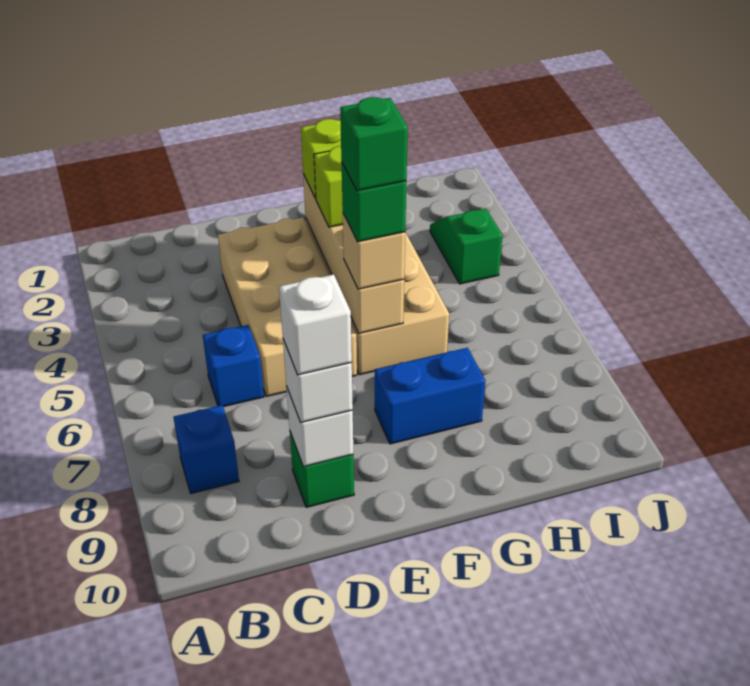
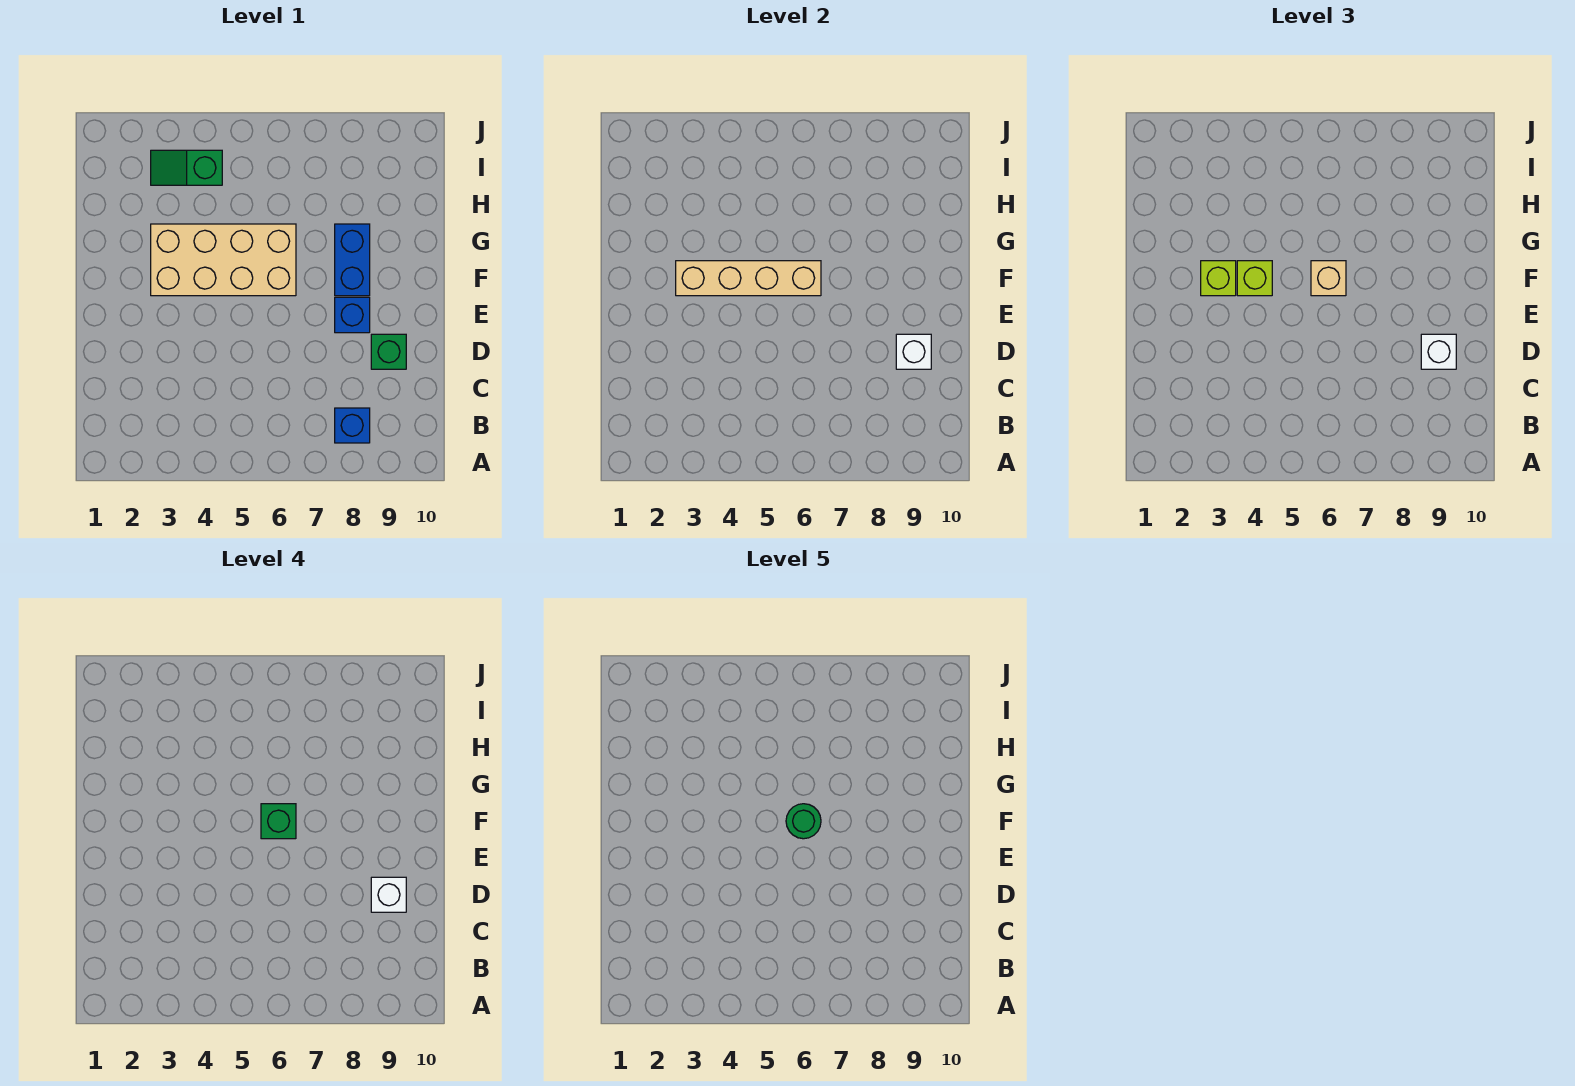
blue brick C6 level 1 -> blue brick E8 level 1
tan brick D3:E6 level 1 -> none
green brick F6 level 5 -> green round brick F6 level 5

